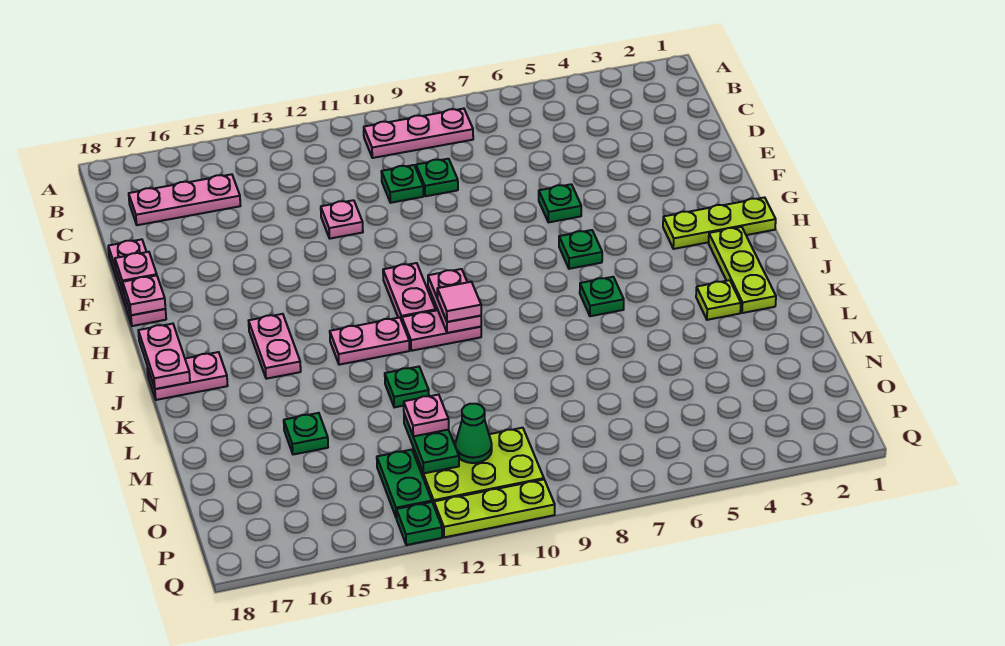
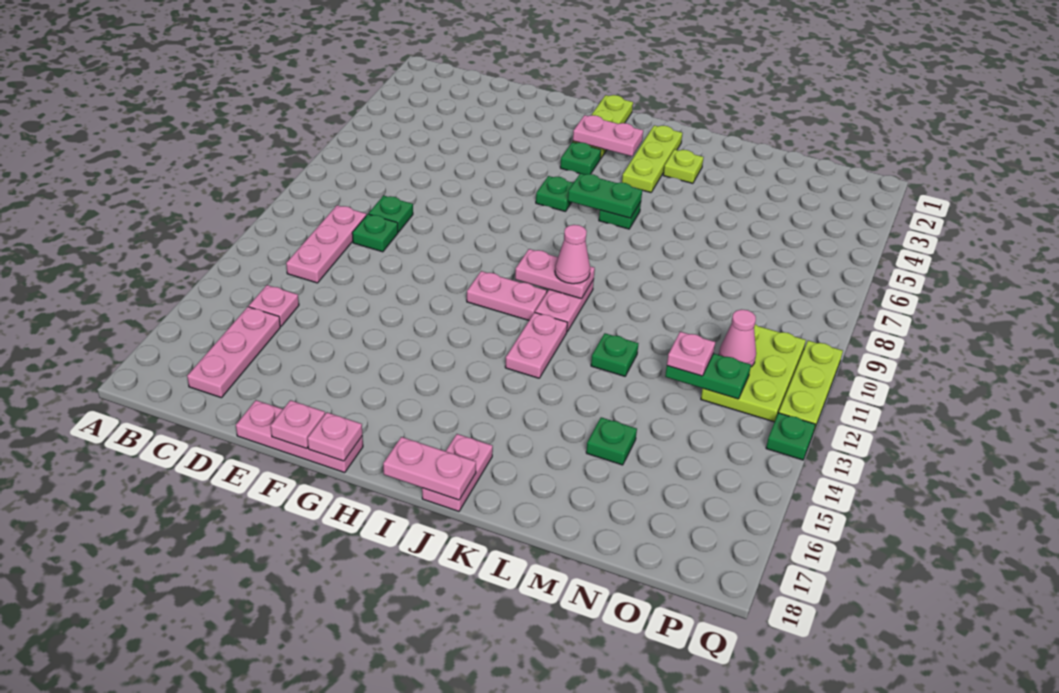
pink plate B8:B10 level 1 -> pink plate C10:C12 level 1
pink plate E12 level 1 -> pink plate C14 level 1
green plate F6 level 1 -> green plate H4 level 1
lime plate I2:K2 level 1 -> lime plate J2:J4 level 1
pink plate I15:J15 level 1 -> pink plate H3:I3 level 2
pink tile J10 level 3 -> pink cone J10 level 3
green cone O11 level 2 -> pink cone O11 level 2
green plate O13:P13 level 1 -> green plate I6:J6 level 2

